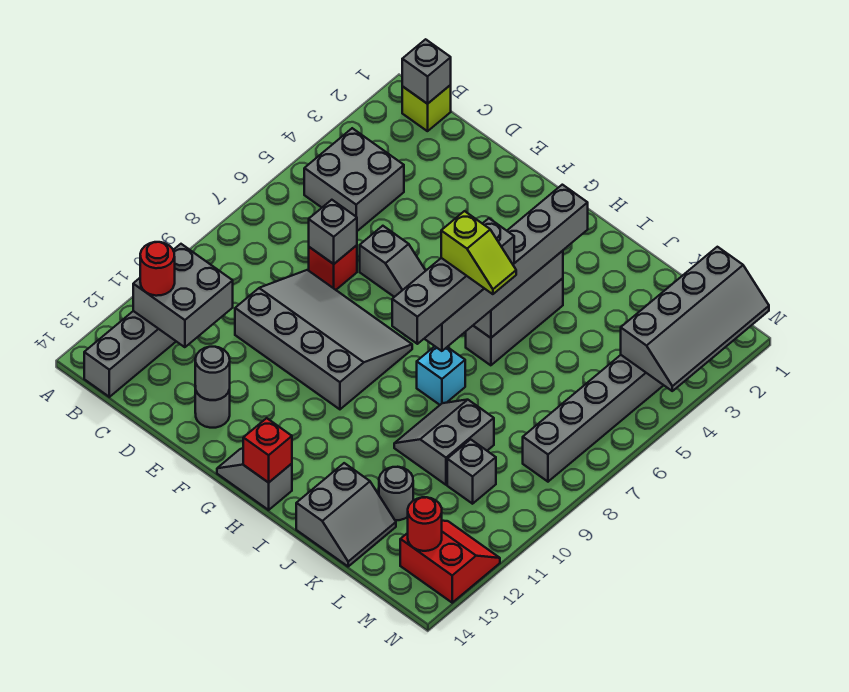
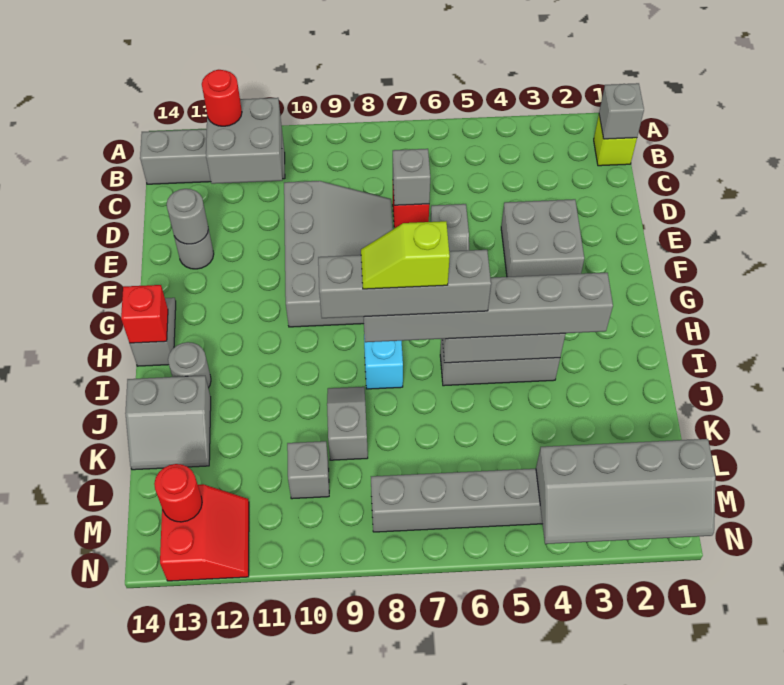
grey brick B4:C5 level 1 -> grey brick E3:F4 level 1
lime slope I7:J7 level 5 top I -> lime slope I7:I8 level 5 top 7
grey slope J9:K10 level 1 top K -> grey slope J9:K9 level 1 top K
grey round brick K12 level 1 -> grey round brick I13 level 1

